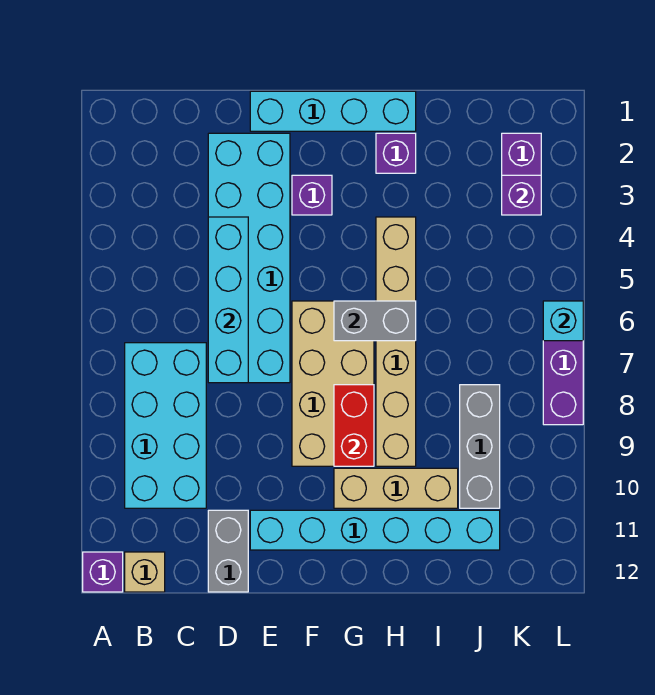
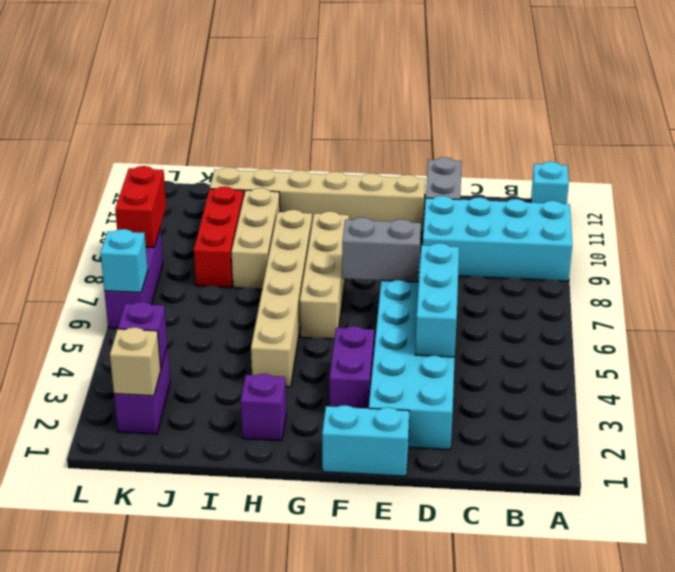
purple brick A12 level 1 -> cyan brick A12 level 1
cyan brick B7:C10 level 1 -> cyan brick A9:D10 level 1
tan brick B12 level 1 -> tan brick K2 level 2
cyan brick D4:D7 level 2 -> cyan brick D4:D6 level 2
cyan brick E1:H1 level 1 -> cyan brick E1:F1 level 1
cyan brick E11:J11 level 1 -> tan brick E11:J11 level 1
purple brick F3 level 1 -> purple brick F3:F4 level 1
tan brick F6:G9 level 1 -> tan brick G6:G9 level 1
grey brick G6:H6 level 2 -> grey brick E7:F7 level 2
red brick G8:G9 level 2 -> red brick L8:L9 level 2
tan brick G10:I10 level 1 -> tan brick I8:I10 level 1
grey brick J8:J10 level 1 -> red brick J8:J10 level 1

